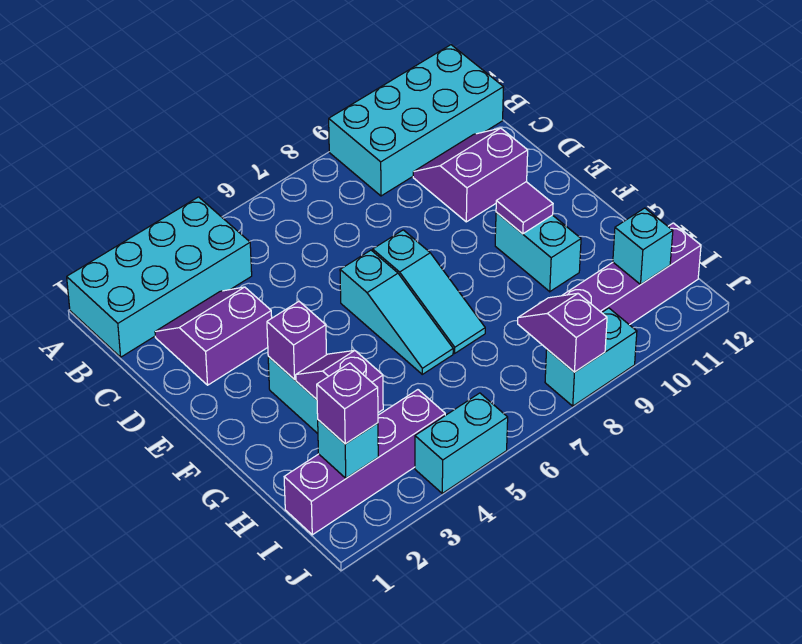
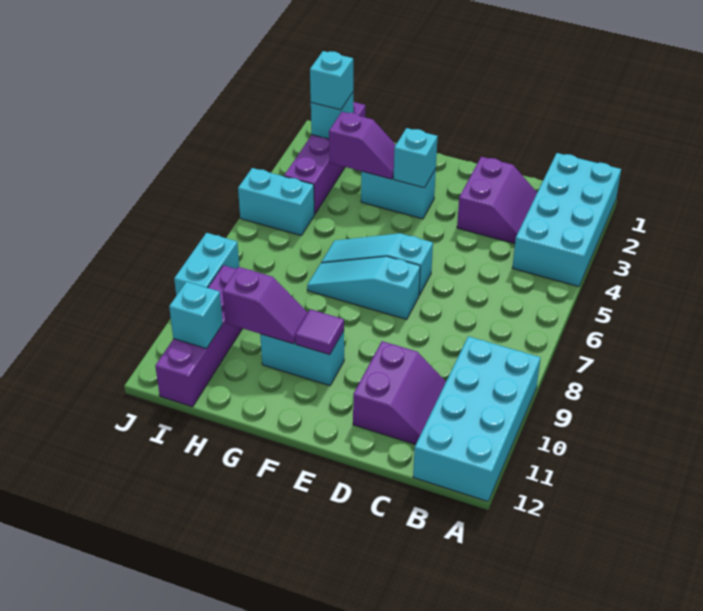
purple brick F3 level 2 -> cyan brick F3 level 2
purple brick I2 level 3 -> cyan brick I2 level 3
purple slope I8:J8 level 2 top J -> purple slope G10:H10 level 2 top H
cyan brick J4:J5 level 1 -> cyan brick I5:J5 level 1

